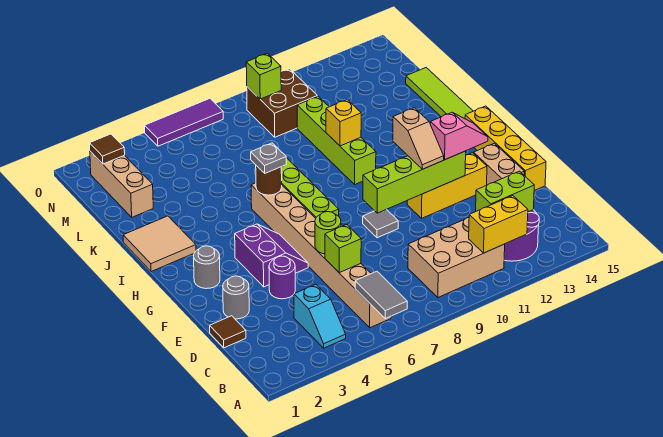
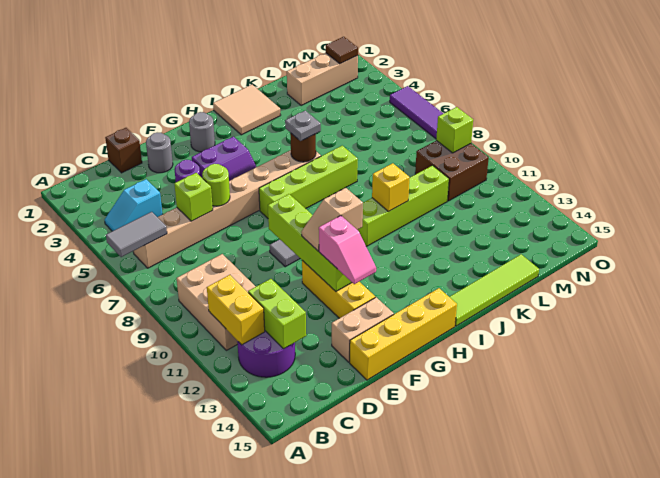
brown tile D1 level 1 -> brown brick D1 level 1

